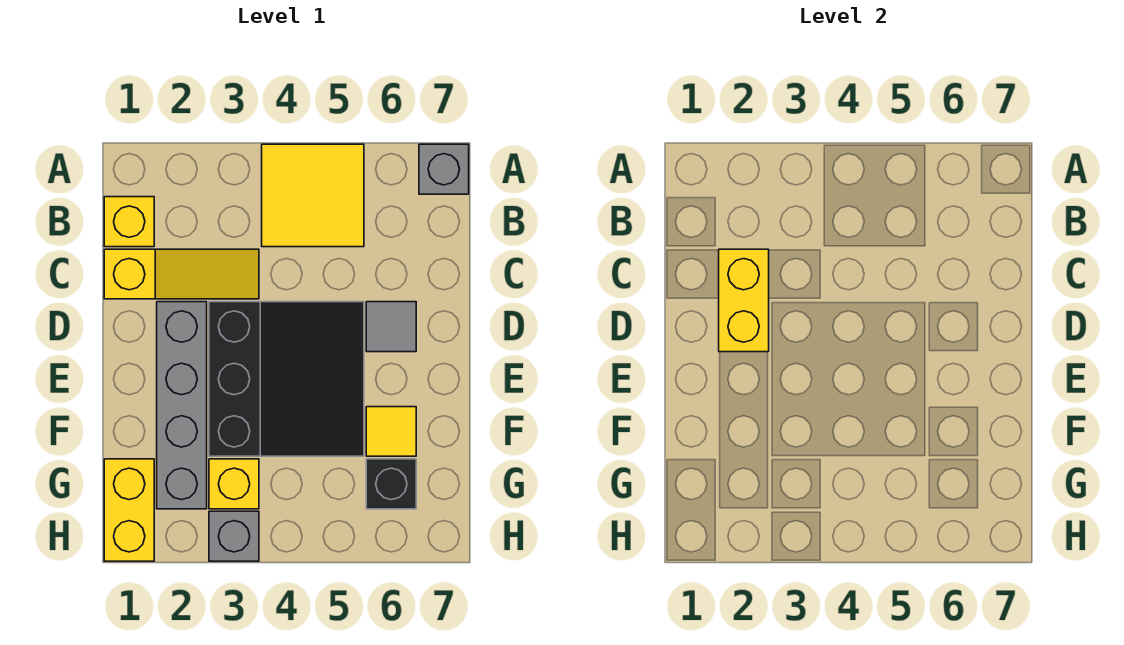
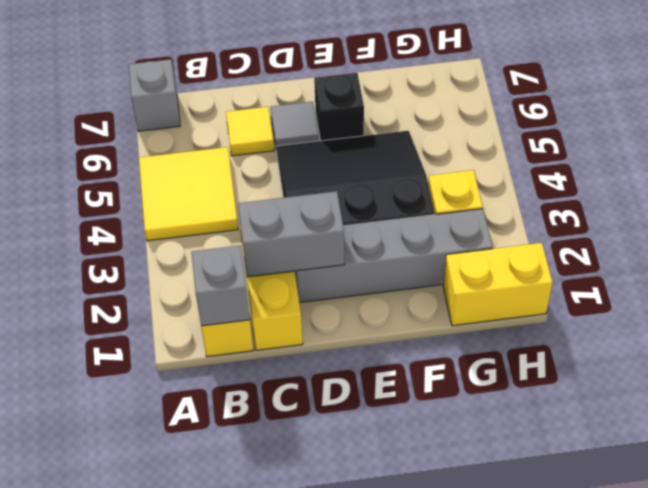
yellow brick C2:D2 level 2 -> grey brick C2:D2 level 2
yellow tile F6 level 1 -> yellow tile C6 level 1
black brick G6 level 1 -> black brick E6 level 1
grey brick H3 level 1 -> grey brick B1 level 2

